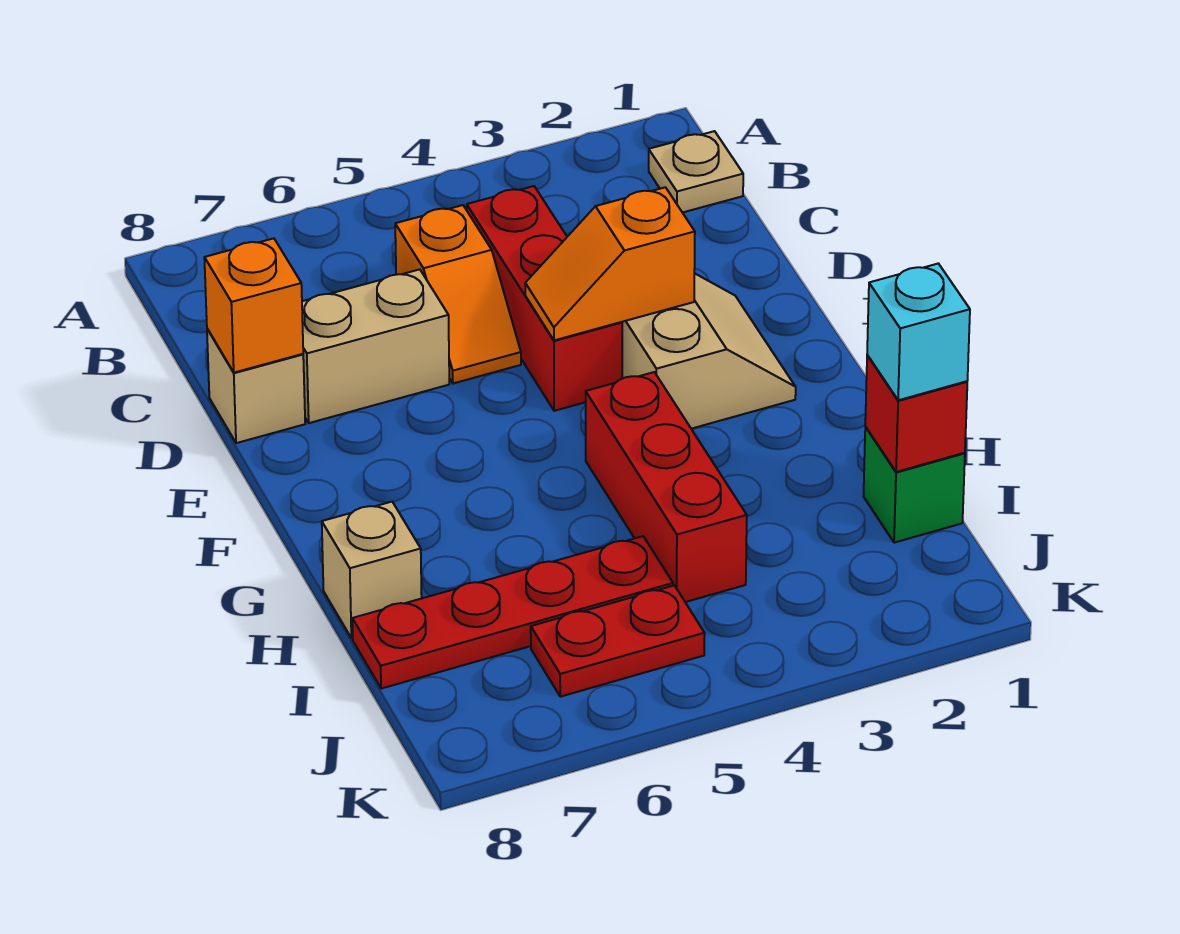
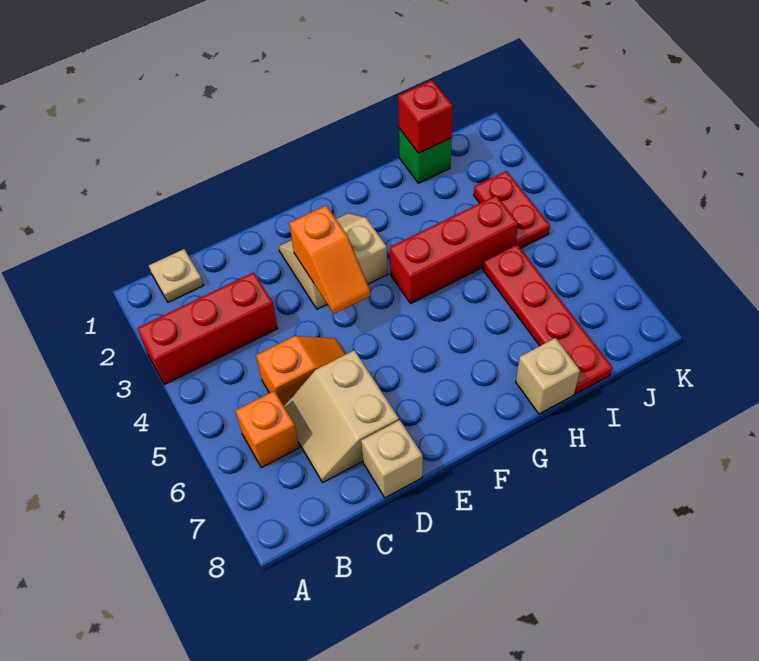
red brick C4:E4 level 1 -> red brick A3:C3 level 1
orange brick D8 level 2 -> orange brick B6 level 1
cyan brick I1 level 3 -> none
red plate J5:J6 level 1 -> red plate J3:J4 level 1

